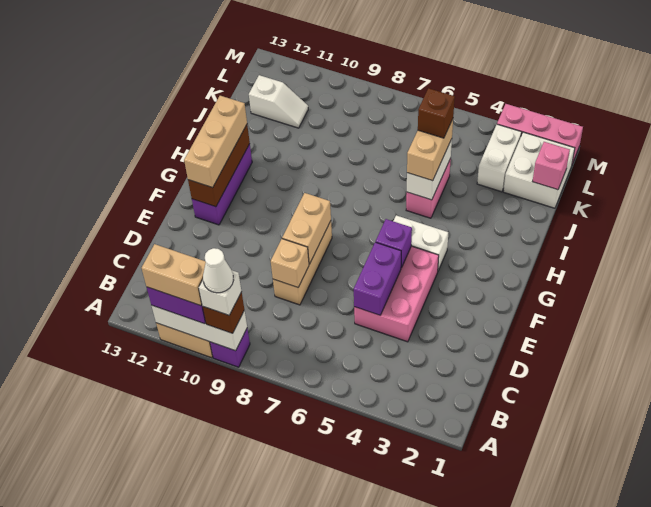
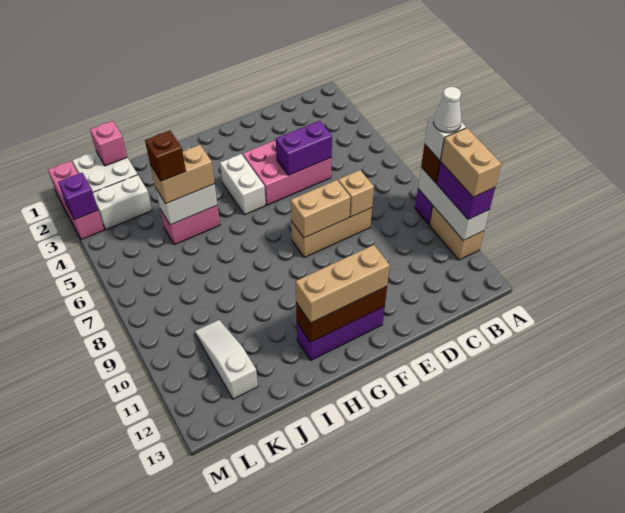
purple brick F5 level 2 -> purple brick M3 level 2
white slope K11:K12 level 1 top 12 -> white slope K10:K12 level 1 top 12

